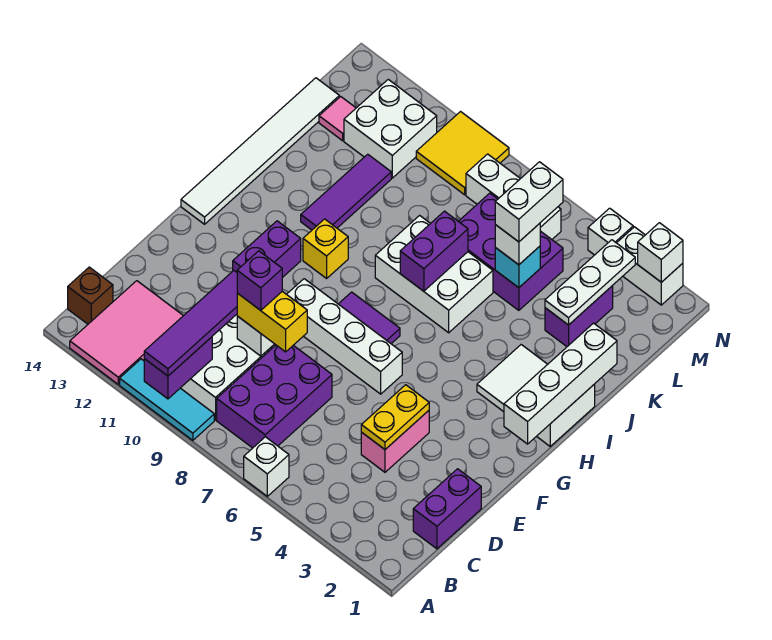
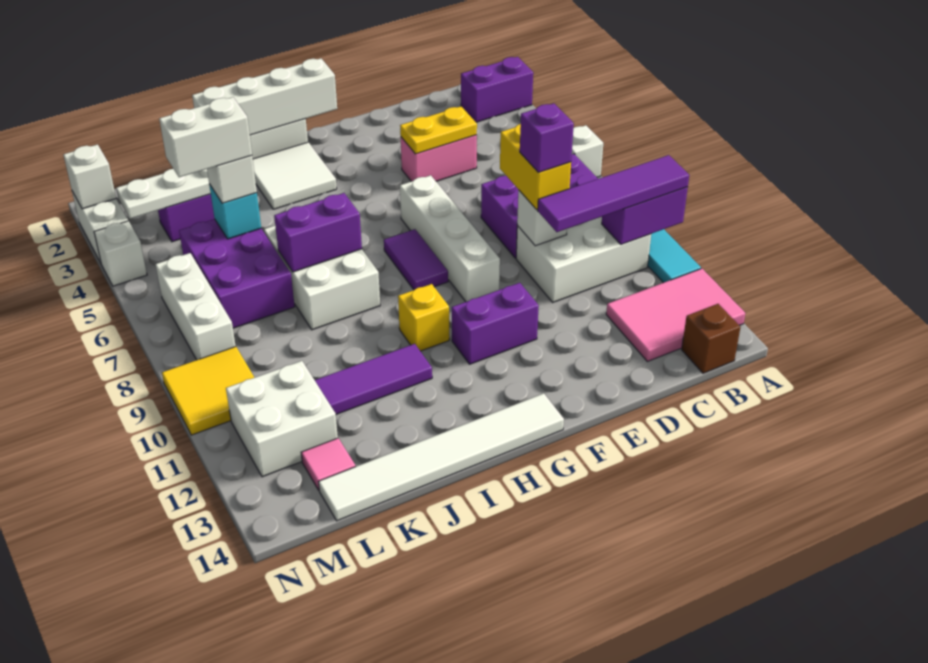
purple brick C1:D1 level 1 -> purple brick A2:B2 level 1

